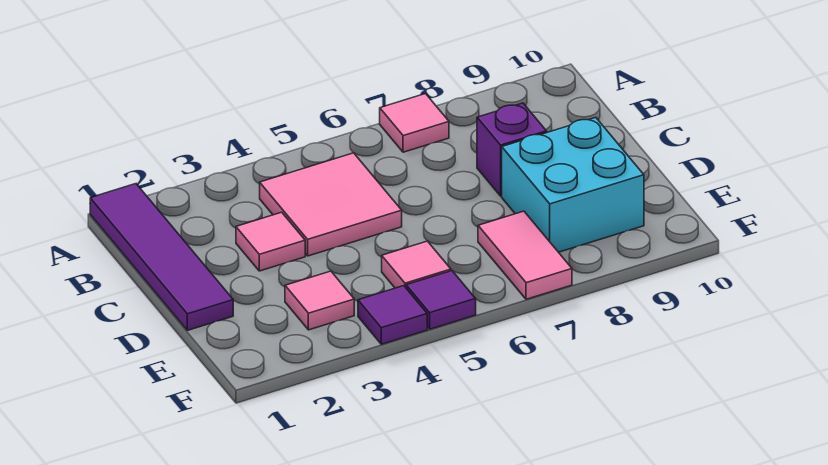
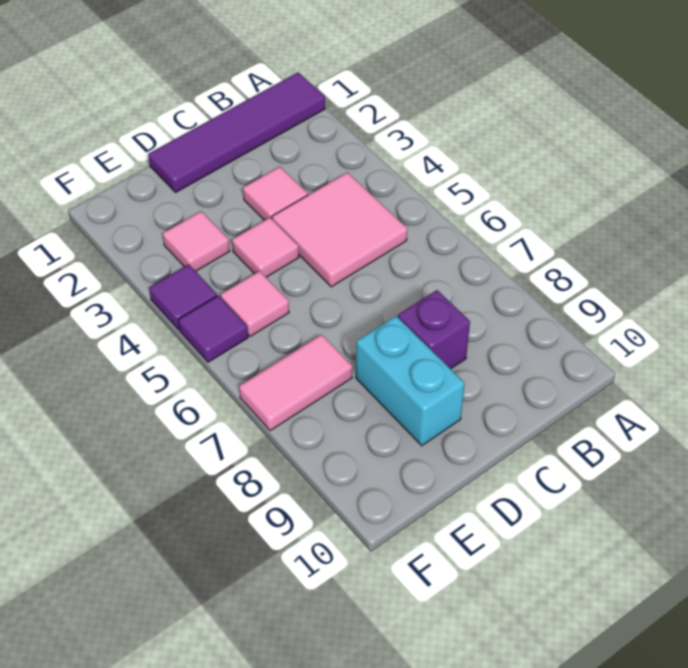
pink tile A7 level 1 -> pink tile D4 level 1
cyan brick D8:E9 level 1 -> cyan brick D8:D9 level 1

